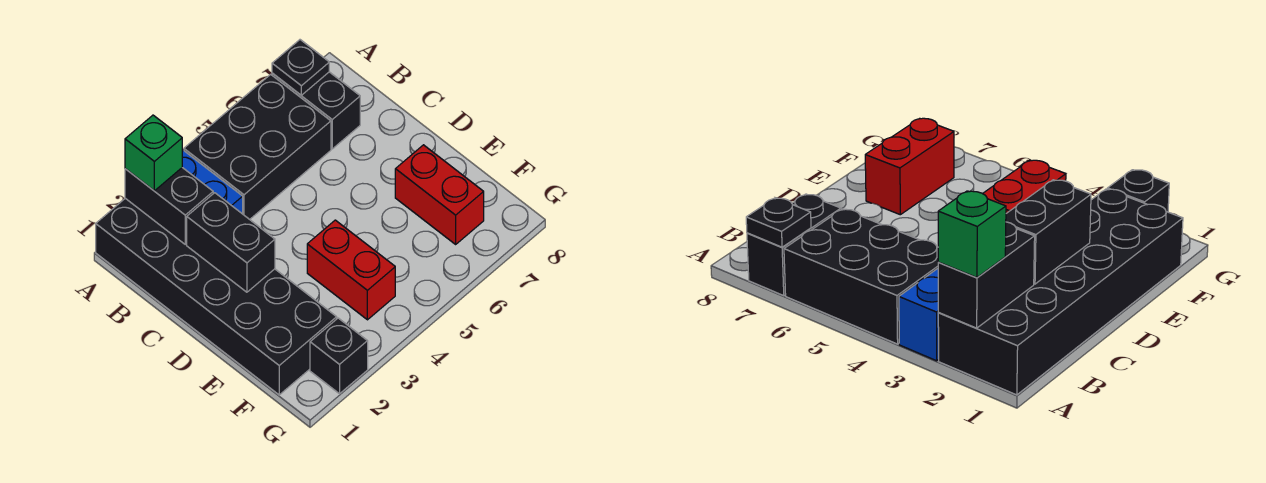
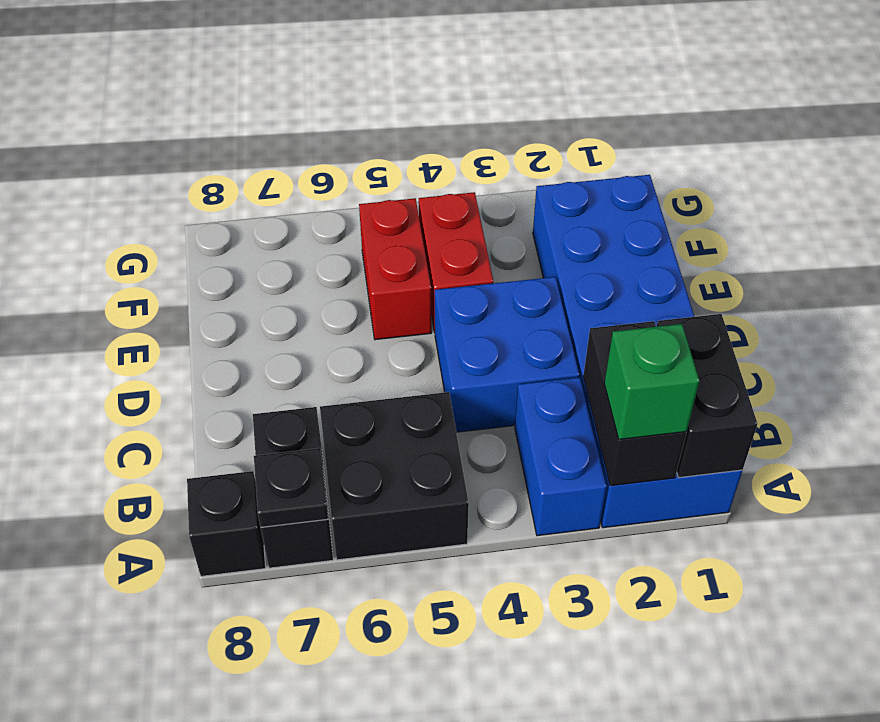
black brick A1:F2 level 1 -> blue brick A1:F2 level 1
black brick A4:B6 level 1 -> black brick A5:B6 level 1
black brick C2:D2 level 2 -> black brick A1:B1 level 2
none -> blue brick C3:D4 level 1
red brick E7:F7 level 1 -> red brick E5:F5 level 1
black brick G2 level 1 -> black brick A8 level 1

